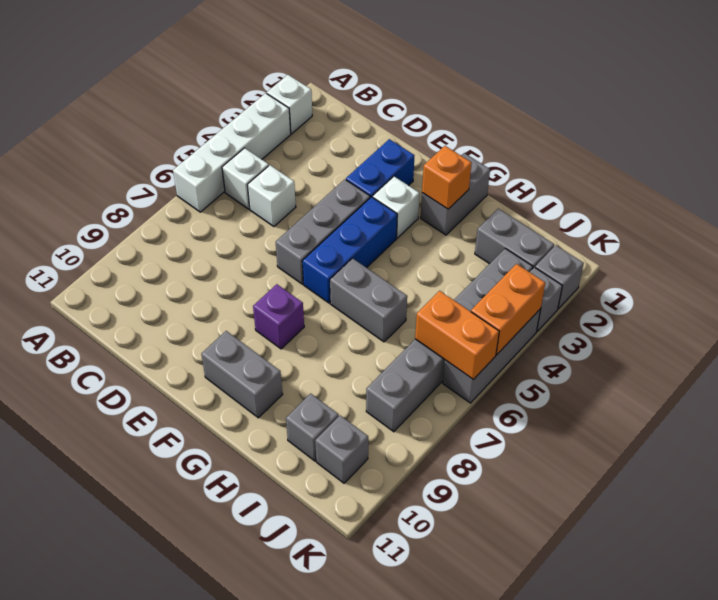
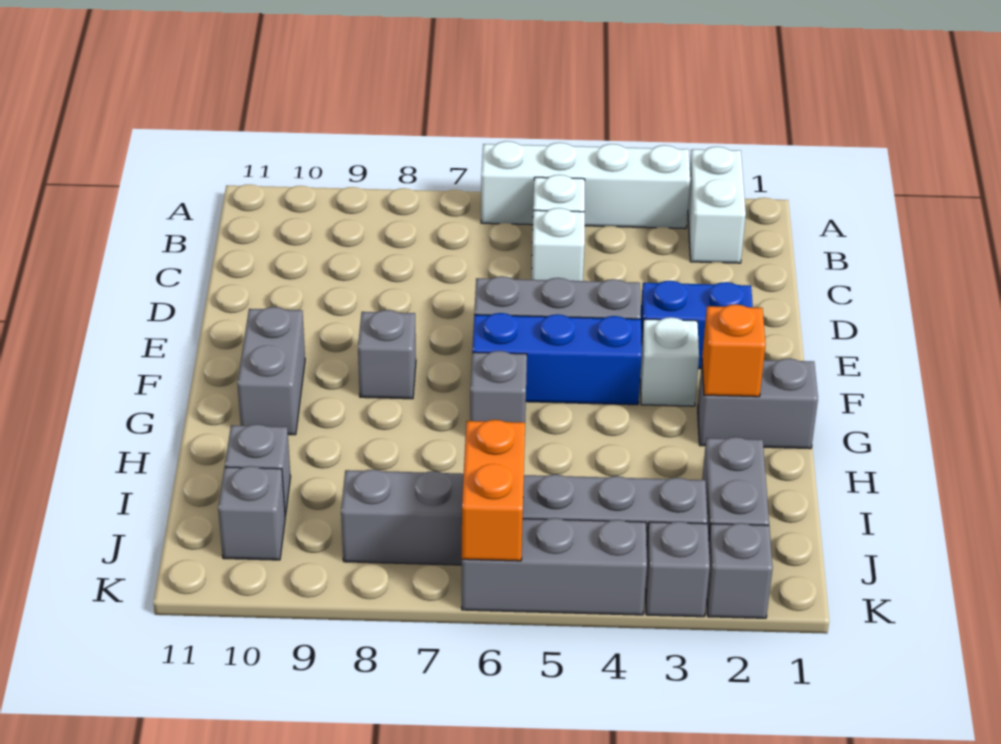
white brick A2 level 1 -> white brick A2:B2 level 1
purple brick F8 level 1 -> grey brick F8 level 1
grey brick G6:H6 level 1 -> grey brick G6 level 1
orange brick K4:K5 level 2 -> none

